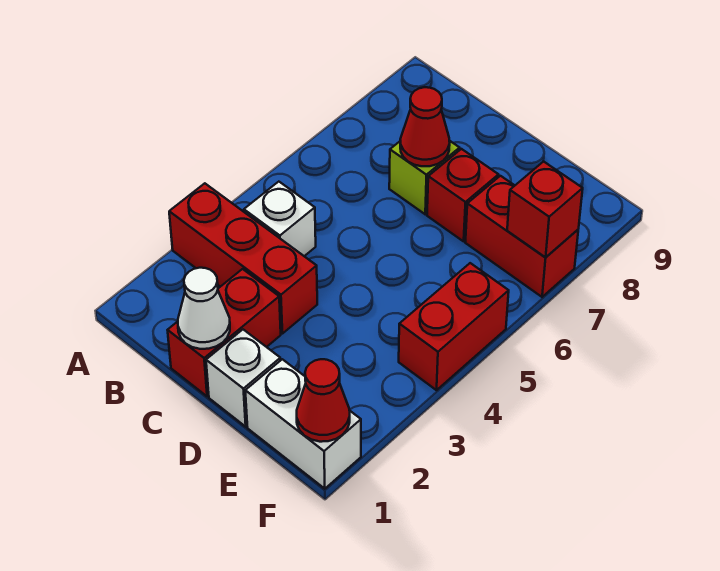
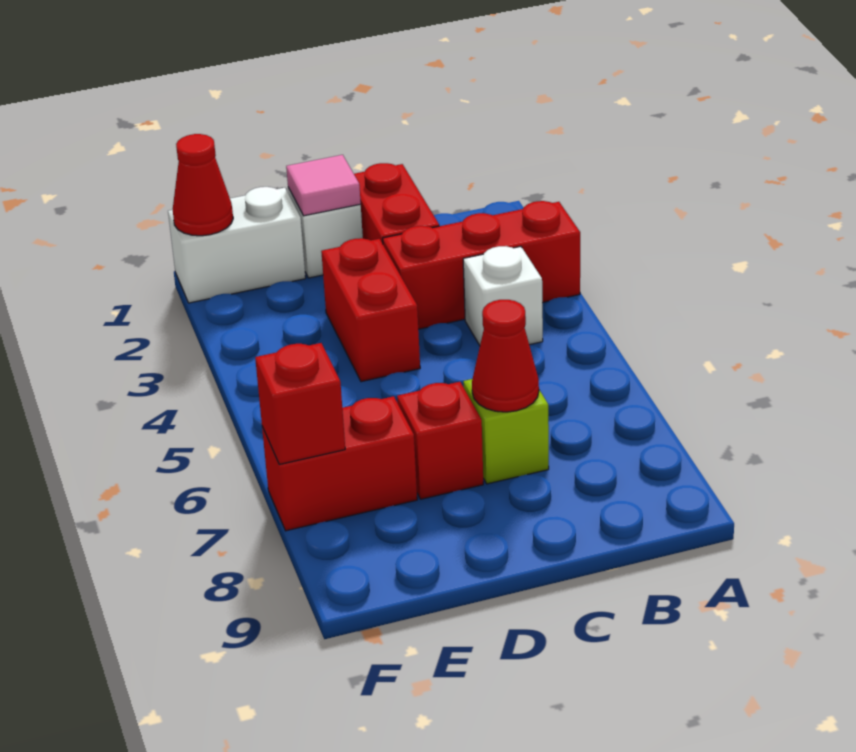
white cone C1 level 2 -> none
none -> pink tile D1 level 2
red brick F4:F5 level 1 -> red brick D3:D4 level 1

